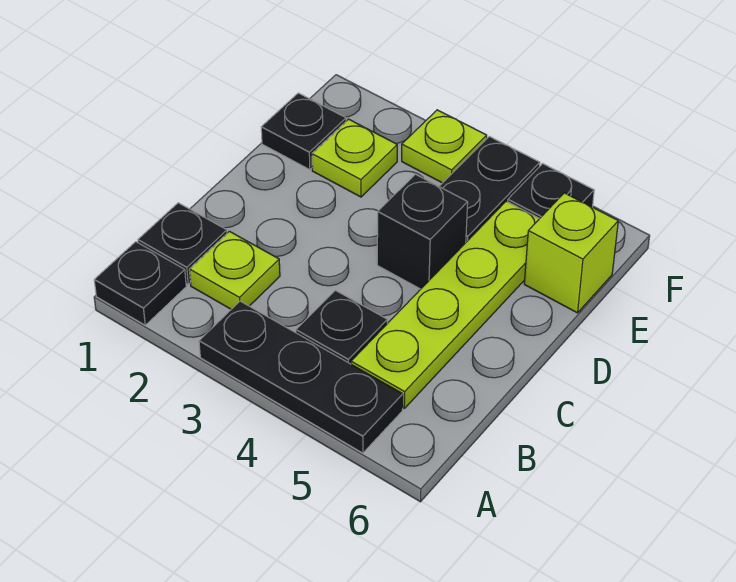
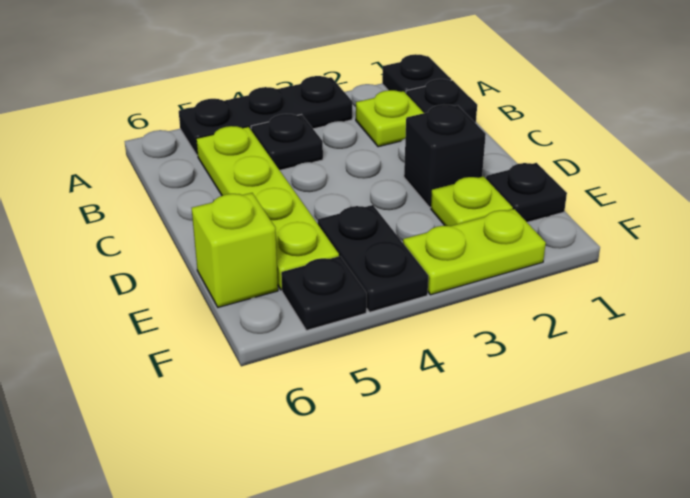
black brick D4 level 1 -> black brick D2 level 1
lime plate F3 level 1 -> lime plate F2:F3 level 1

